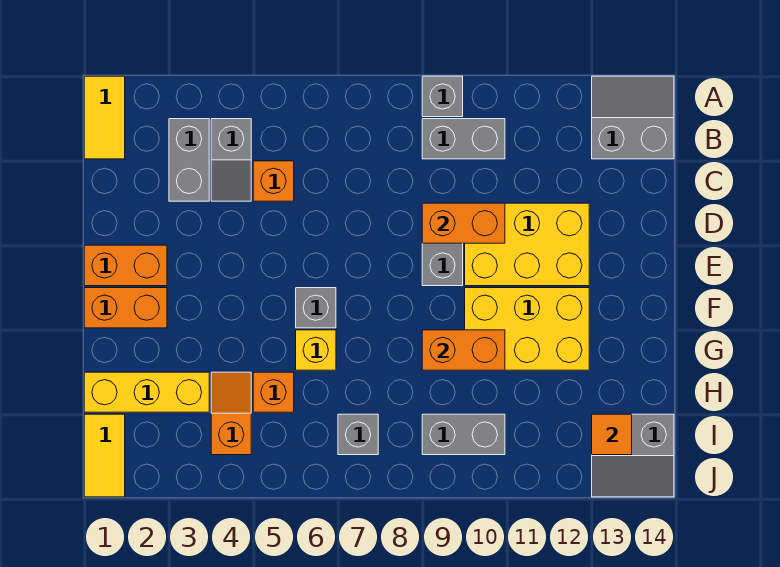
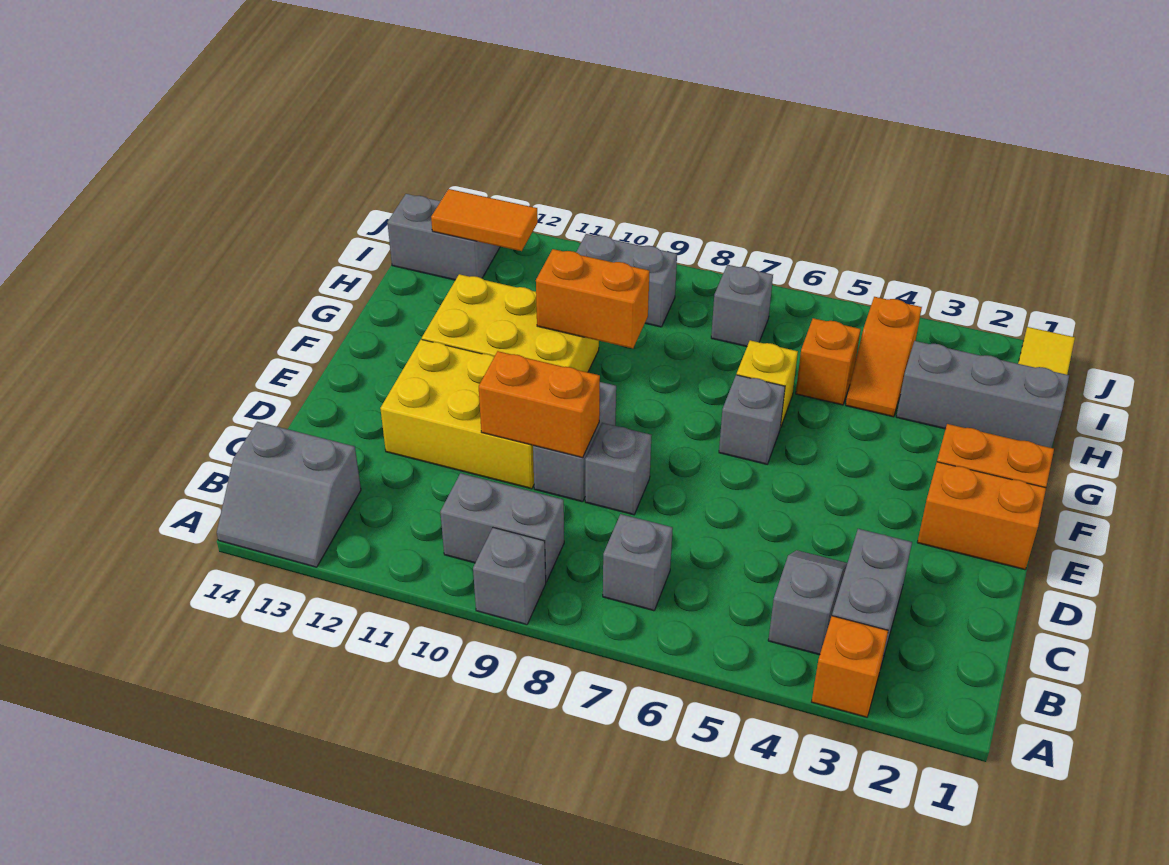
yellow tile A1:B1 level 1 -> none
none -> grey brick B7 level 1
orange brick C5 level 1 -> orange brick A3 level 1
none -> grey brick D8 level 1
yellow brick H1:H3 level 1 -> grey brick H1:H3 level 1
orange tile I13 level 2 -> orange tile I12:I13 level 2

